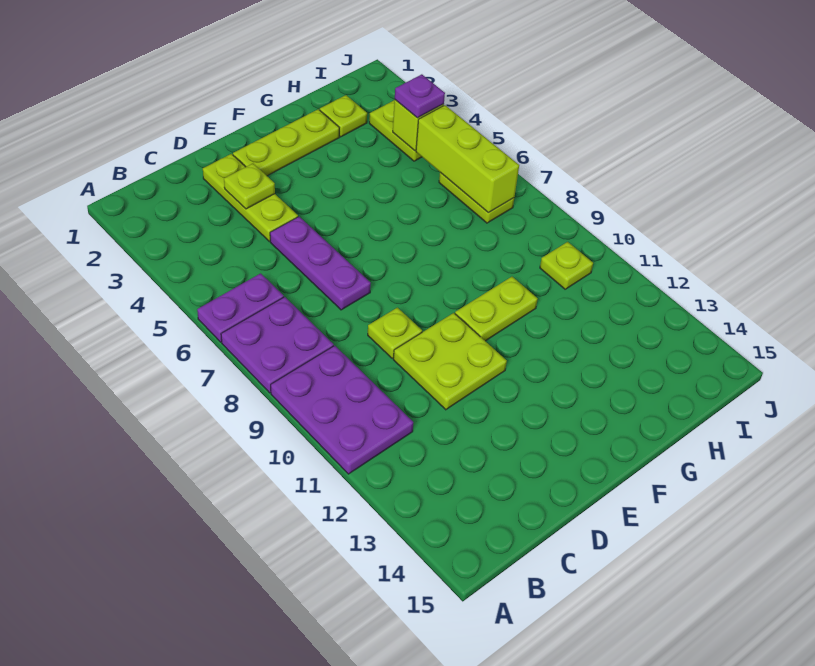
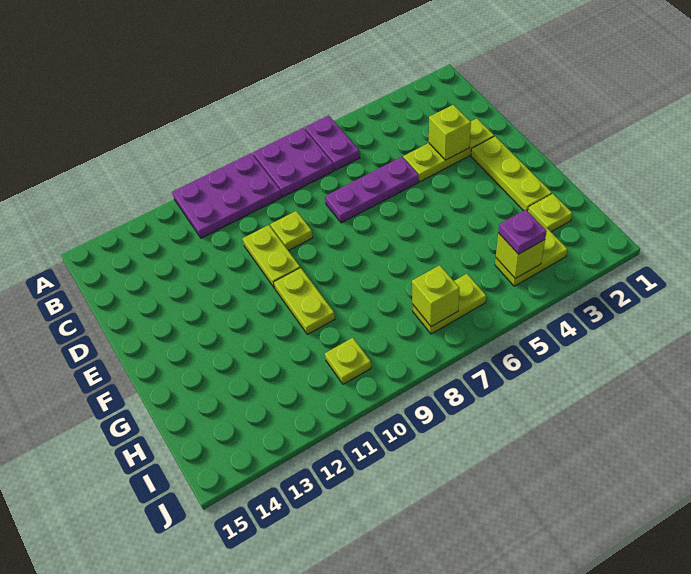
lime plate D3 level 2 -> lime brick D3 level 2
lime plate D10:E11 level 1 -> lime plate D10:E10 level 1
lime brick I5:I7 level 2 -> lime brick I7 level 2

